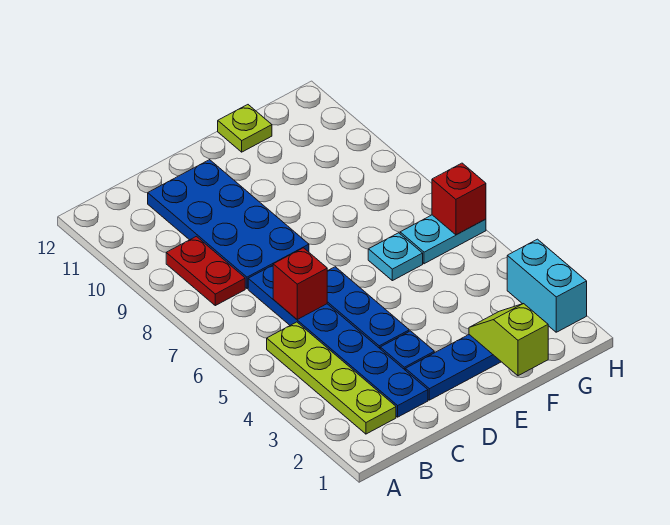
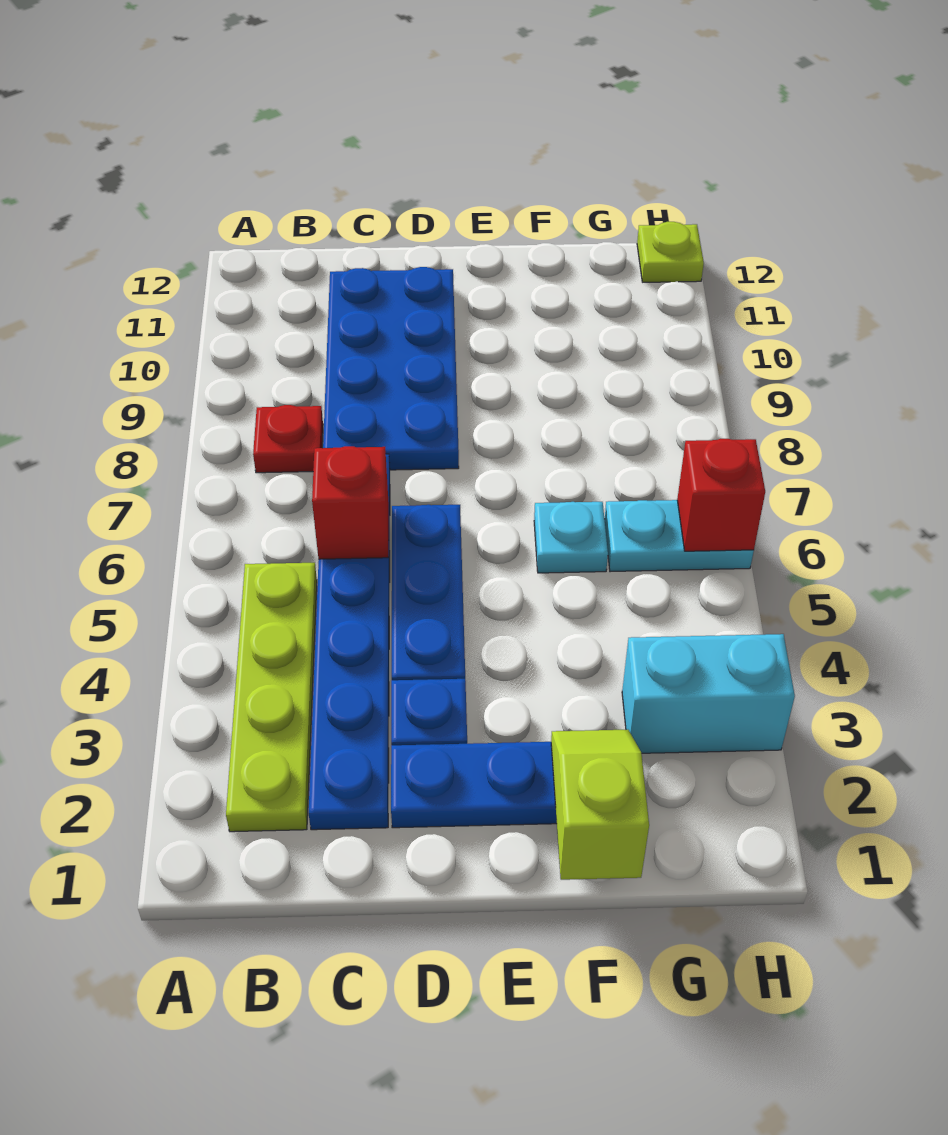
red plate B8:B9 level 1 -> red plate B8 level 1
lime plate F12 level 1 -> lime plate H12 level 1
cyan brick H2:H3 level 1 -> cyan brick G3:H3 level 1

